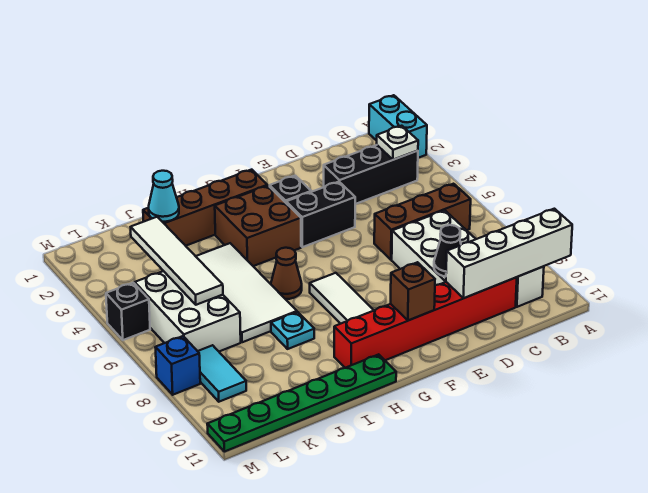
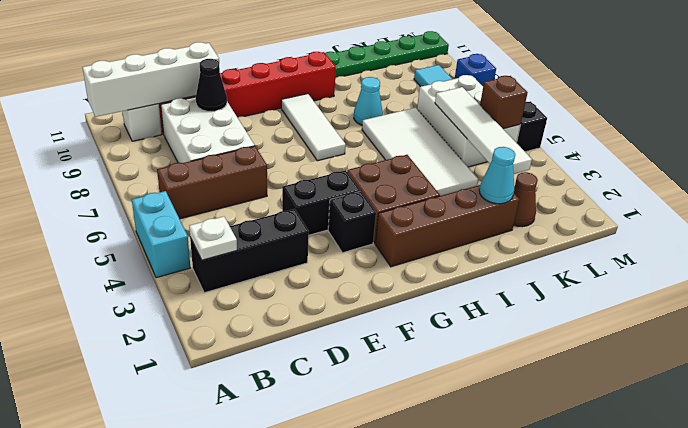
cyan brick A1:A2 level 1 -> cyan brick A4:A5 level 1
brown brick F10 level 2 -> brown brick L5 level 2
brown cone H6 level 1 -> brown cone K2 level 1
cyan plate I8 level 1 -> cyan cone I8 level 1

